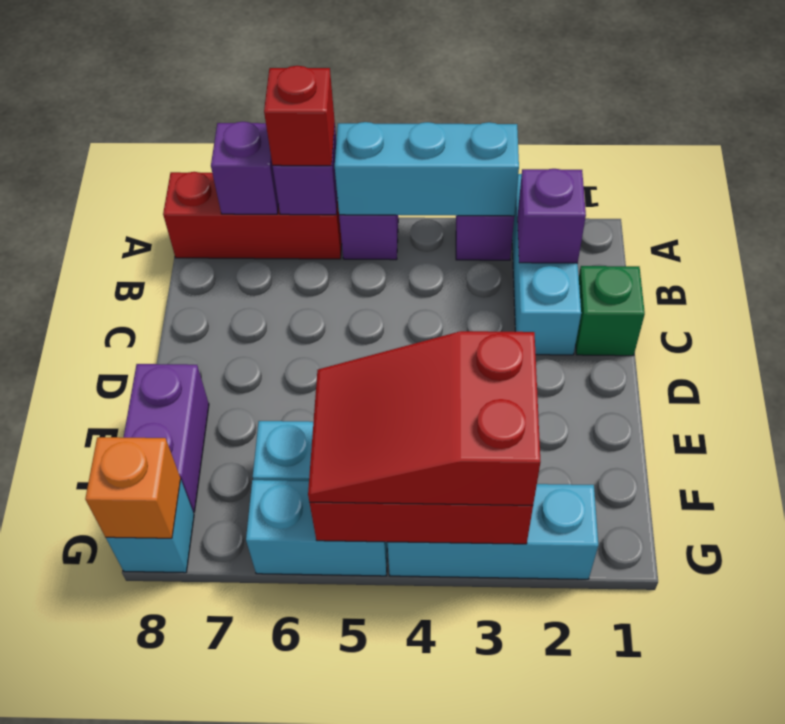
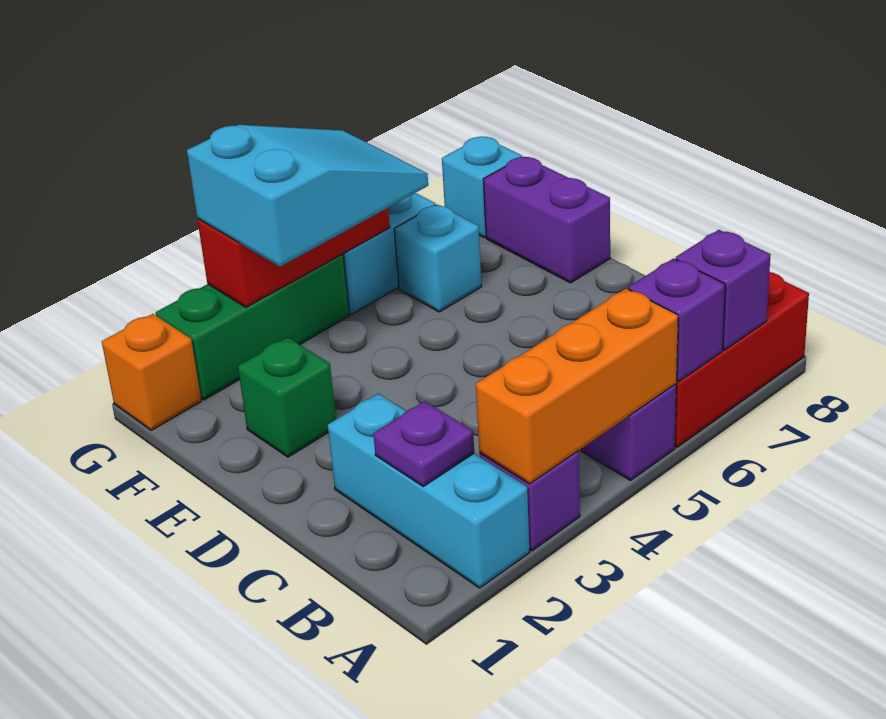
cyan brick A3:A5 level 2 -> orange brick A3:A5 level 2
red brick A6 level 3 -> none
purple brick B2 level 2 -> purple plate B2 level 2
green brick C1 level 1 -> green brick E2 level 1
red slope F3:G5 level 3 top 3 -> cyan slope F3:G5 level 3 top 3
cyan brick G2:G4 level 1 -> green brick G2:G4 level 1
orange brick G8 level 2 -> orange brick G1 level 1

